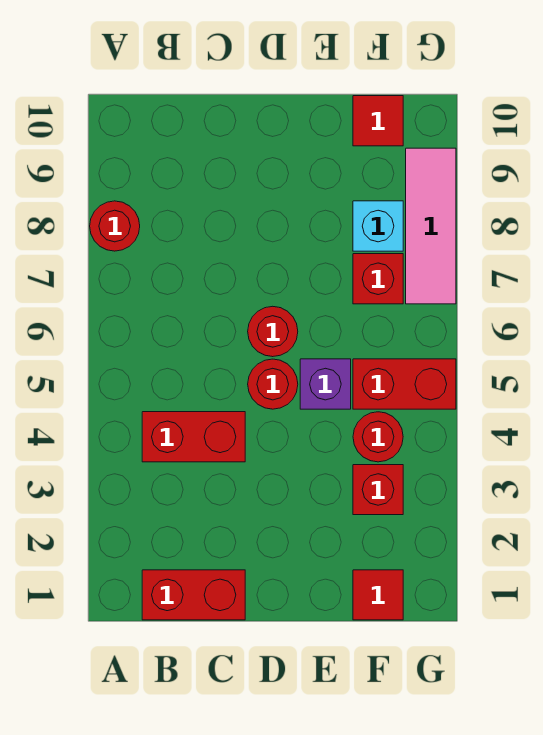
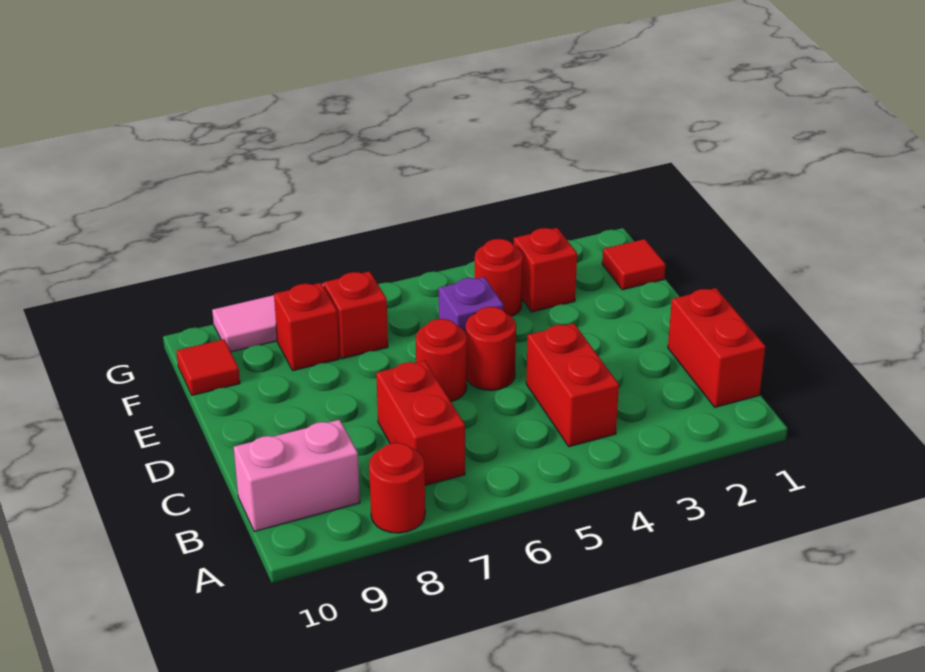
none -> pink brick B9:B10 level 1
red brick F5:G5 level 1 -> red brick B7:C7 level 1
cyan brick F8 level 1 -> red brick F8 level 1

